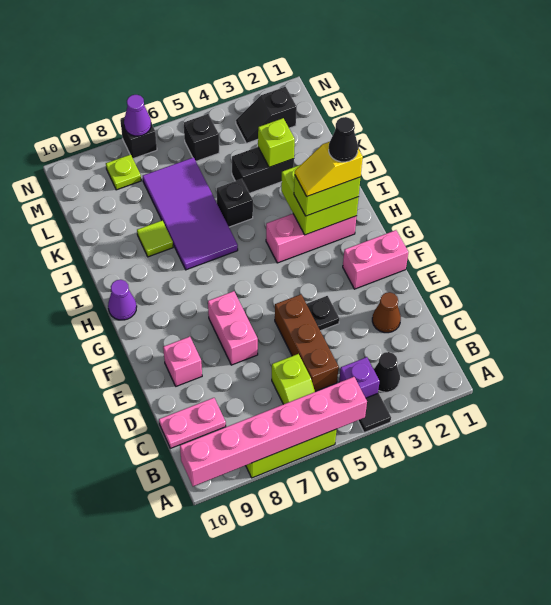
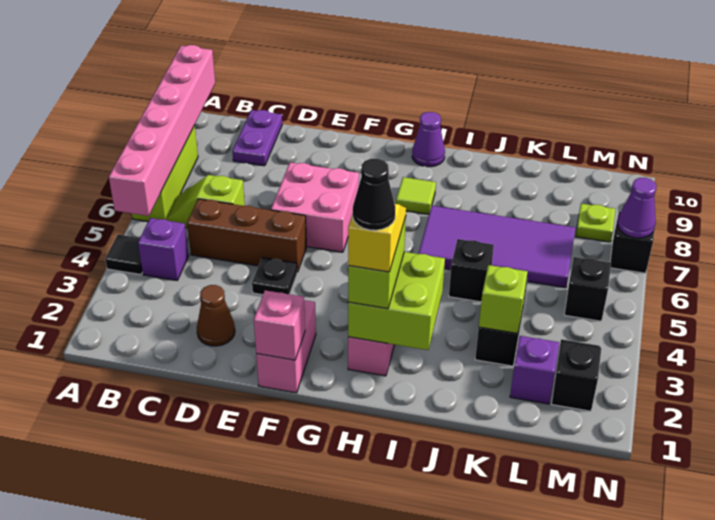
black cone B3 level 1 -> none
pink plate C9:C10 level 1 -> purple plate C9:C10 level 1
pink brick E7:F7 level 1 -> pink brick E6:F7 level 1
pink brick E9 level 1 -> pink brick F1 level 2
lime tile J8 level 1 -> lime tile H8 level 1
none -> purple brick L2 level 1

